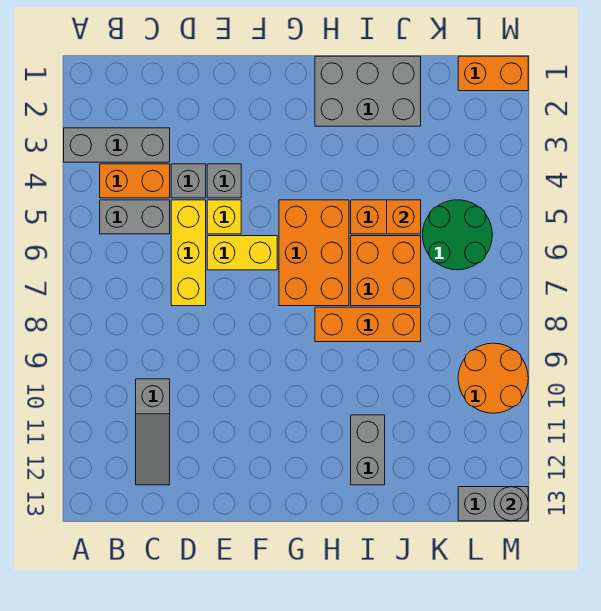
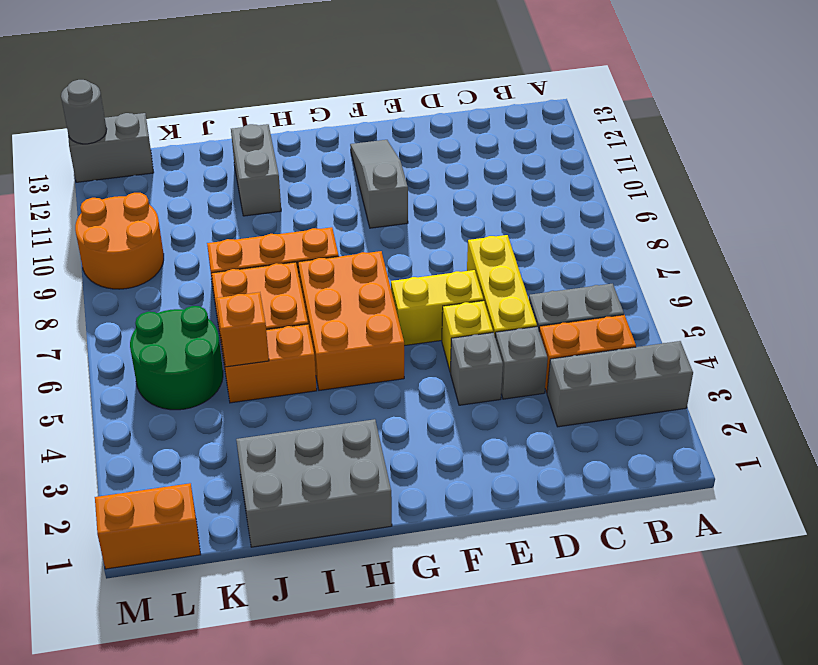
grey slope C10:C12 level 1 top 10 -> grey slope F10:F12 level 1 top 10

